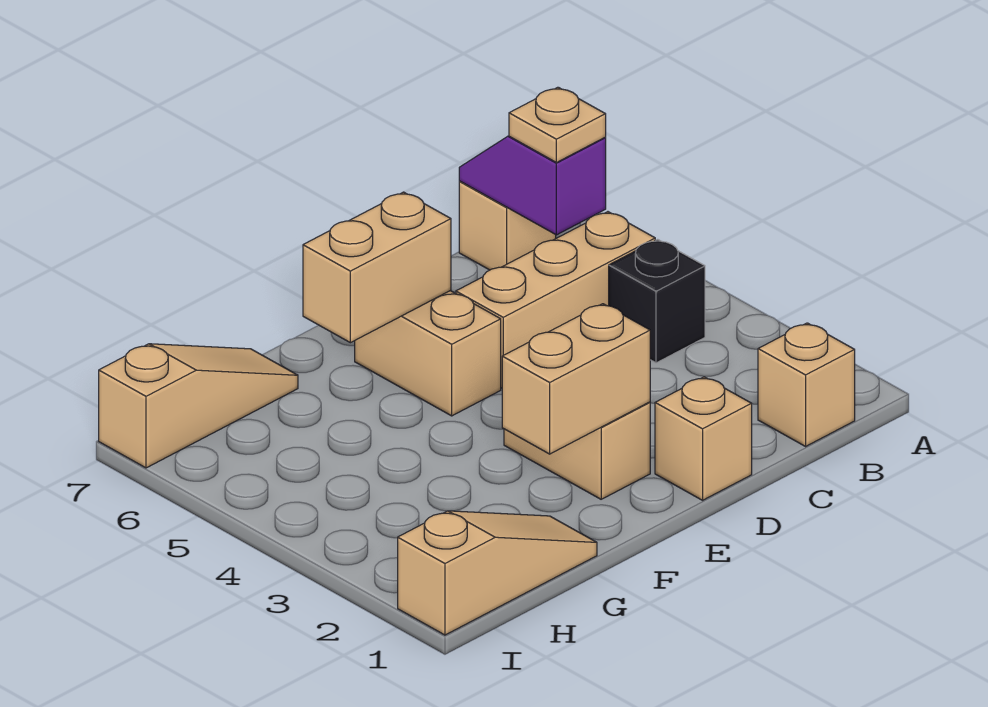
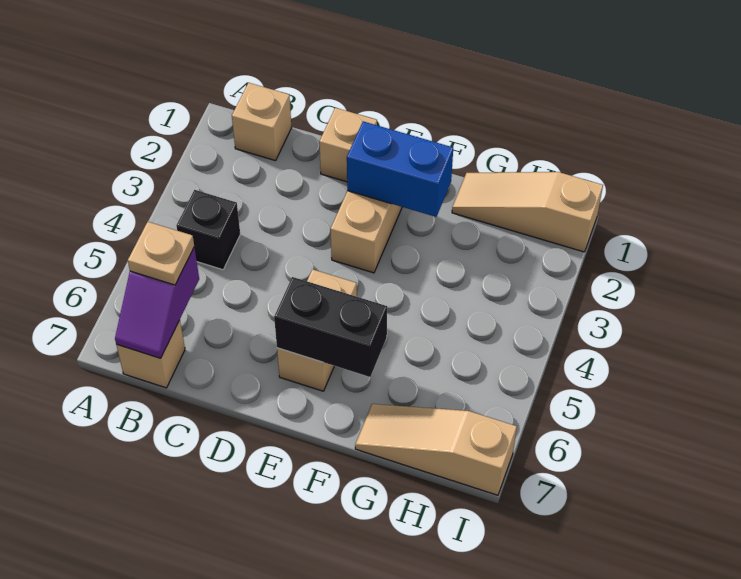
tan brick B5:D5 level 1 -> none
tan brick E2:F2 level 2 -> blue brick E2:F2 level 2
tan brick E6:F6 level 2 -> black brick E6:F6 level 2

